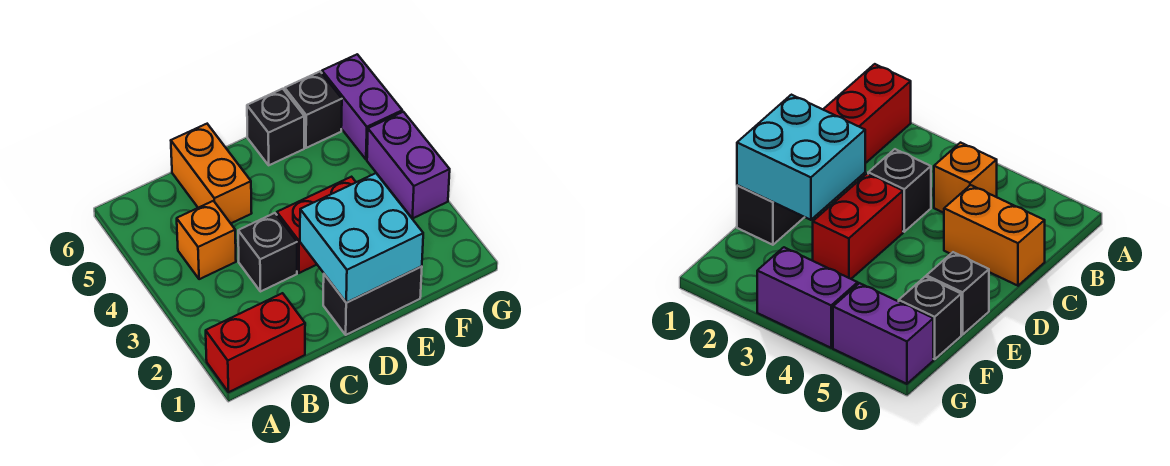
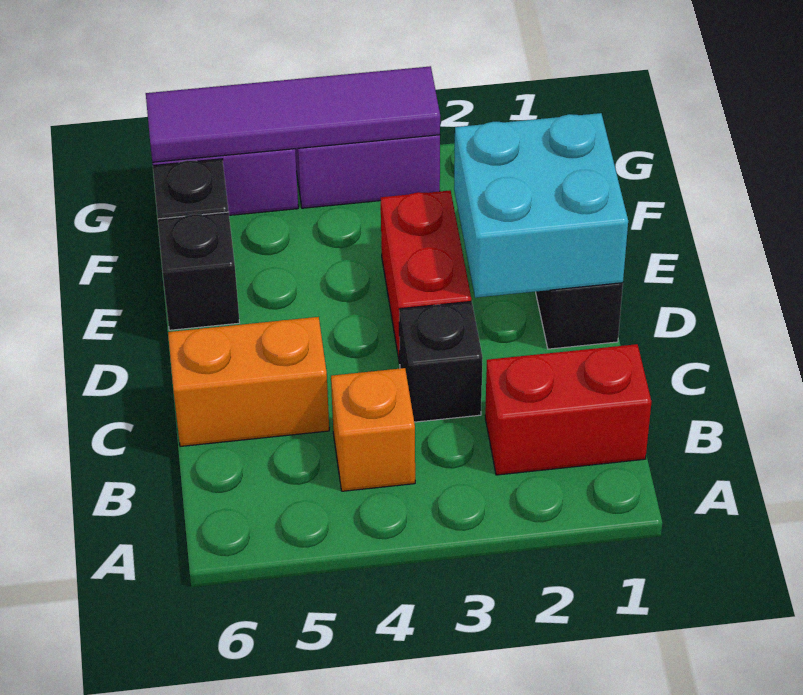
red brick A1:B1 level 1 -> red brick B1:B2 level 1
none -> purple tile G3:G6 level 2

